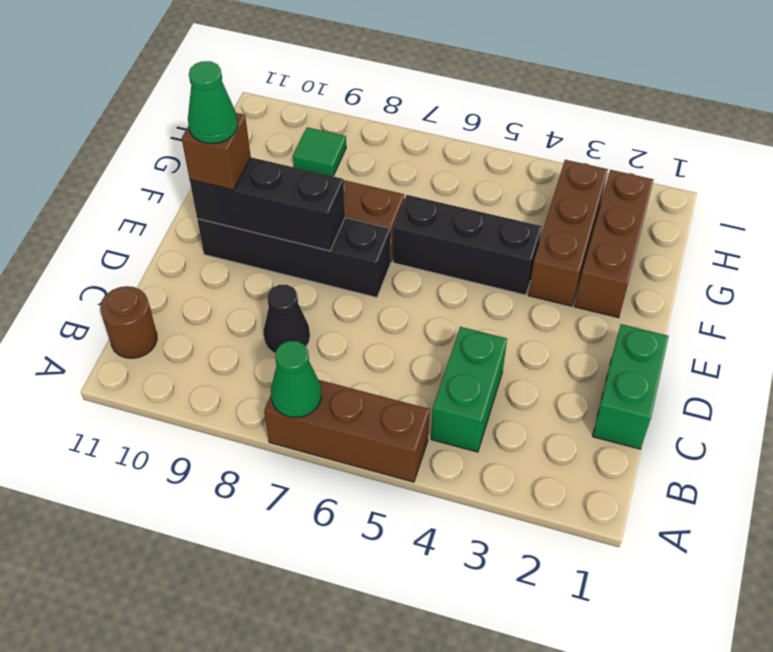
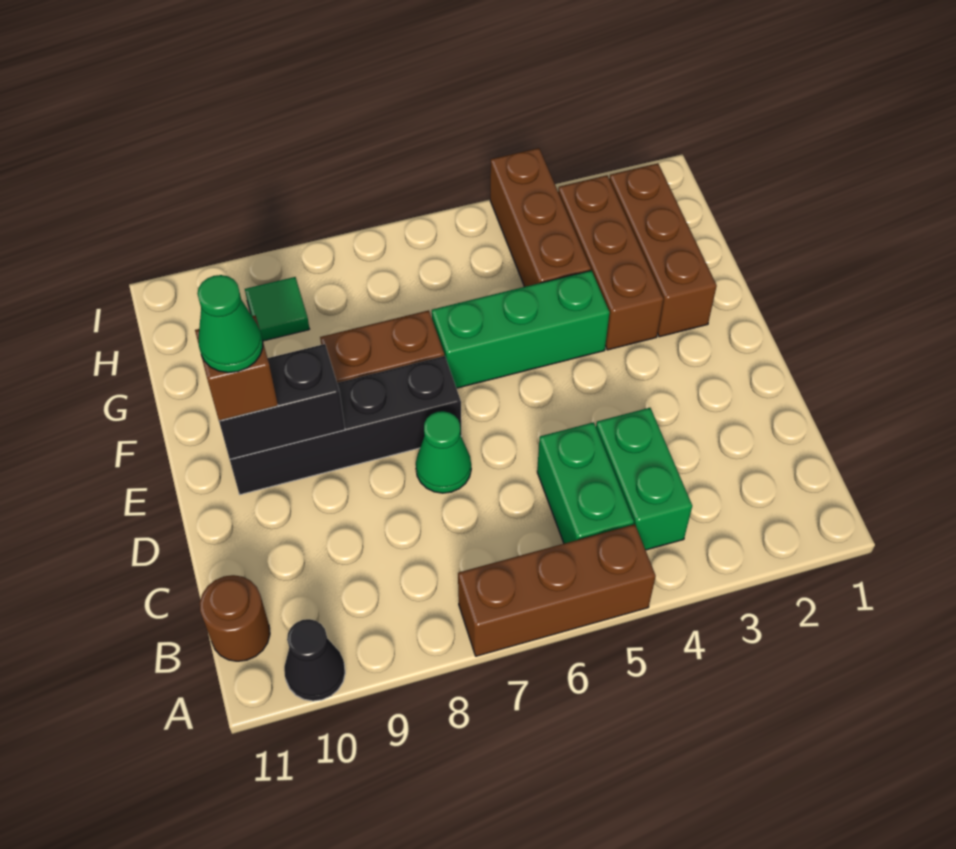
green cone A7 level 2 -> green cone D7 level 1
green brick C1:D1 level 1 -> green brick B5:C5 level 1
black cone C8 level 1 -> black cone A10 level 1
black brick E8:E10 level 2 -> black brick E9:E10 level 2
black brick F4:F6 level 1 -> green brick F4:F6 level 1
none -> brown brick G4:I4 level 1

